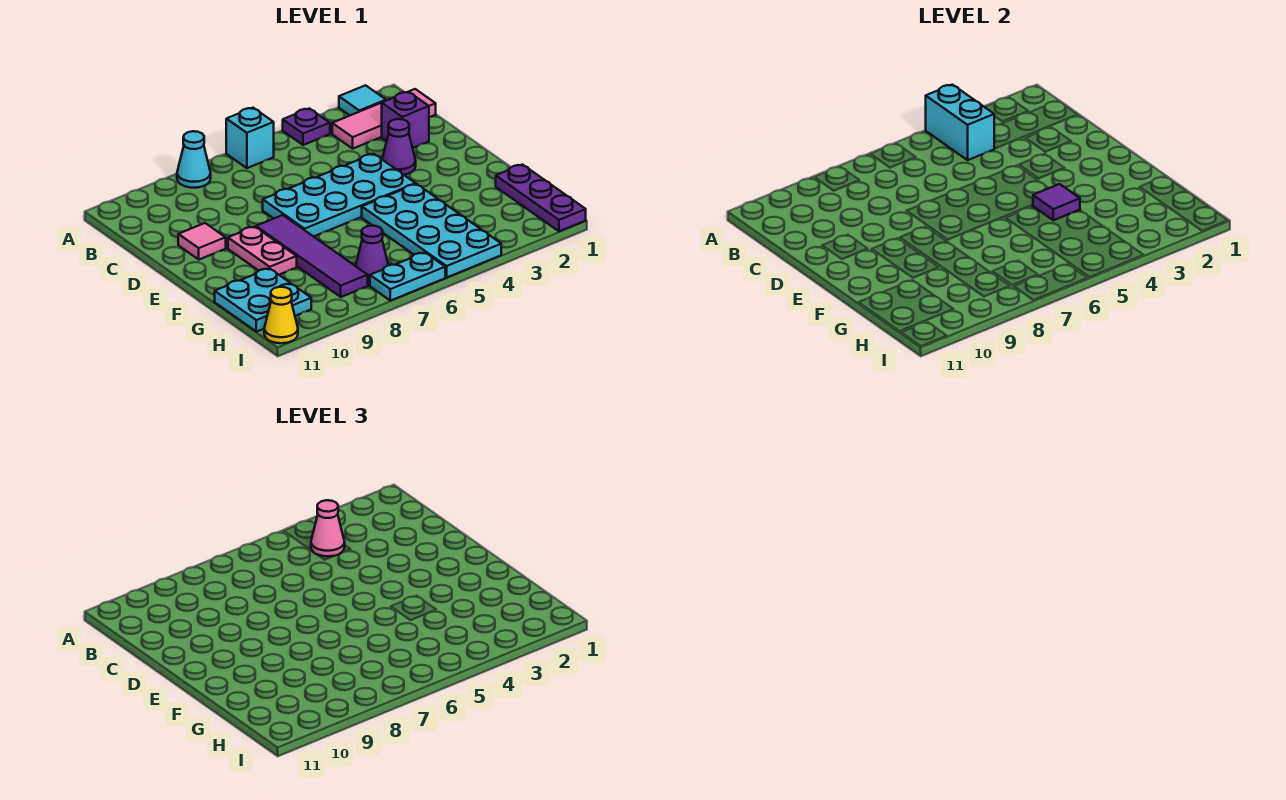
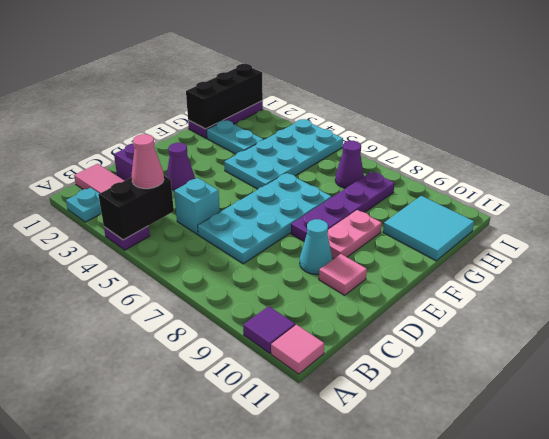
cyan tile A2 level 1 -> cyan plate A2 level 1
cyan brick A4:B4 level 2 -> black brick A4:B4 level 2
cyan brick A6 level 1 -> cyan brick C5 level 1
cyan cone A8 level 1 -> cyan cone D9 level 1
none -> pink tile A11 level 1
cyan plate D4:E7 level 1 -> cyan plate C6:F7 level 1
purple tile E8:H8 level 1 -> purple plate E8:H8 level 1
purple tile F4 level 2 -> purple tile A10 level 1
none -> black brick G1:I1 level 2
cyan plate G10:H11 level 1 -> cyan tile G10:H11 level 1
cyan plate I6:I7 level 1 -> cyan plate G2:G3 level 1
yellow cone I11 level 1 -> none

